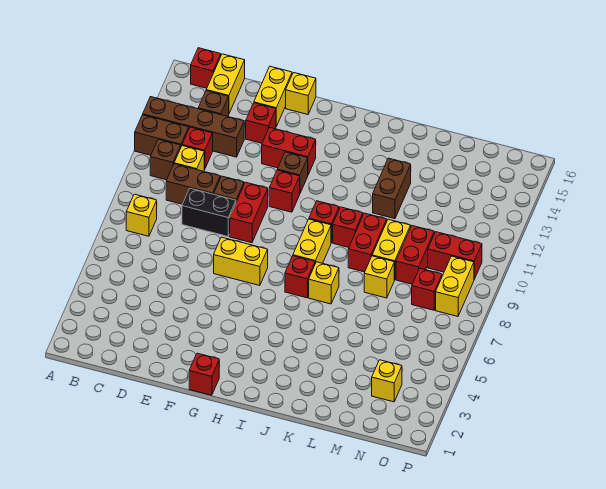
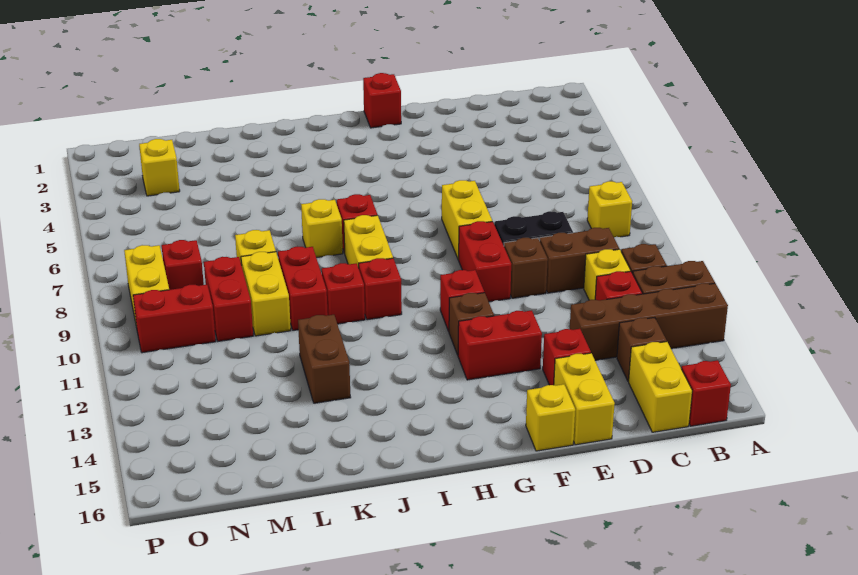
yellow brick F7:G7 level 1 -> yellow brick F7:F8 level 1

